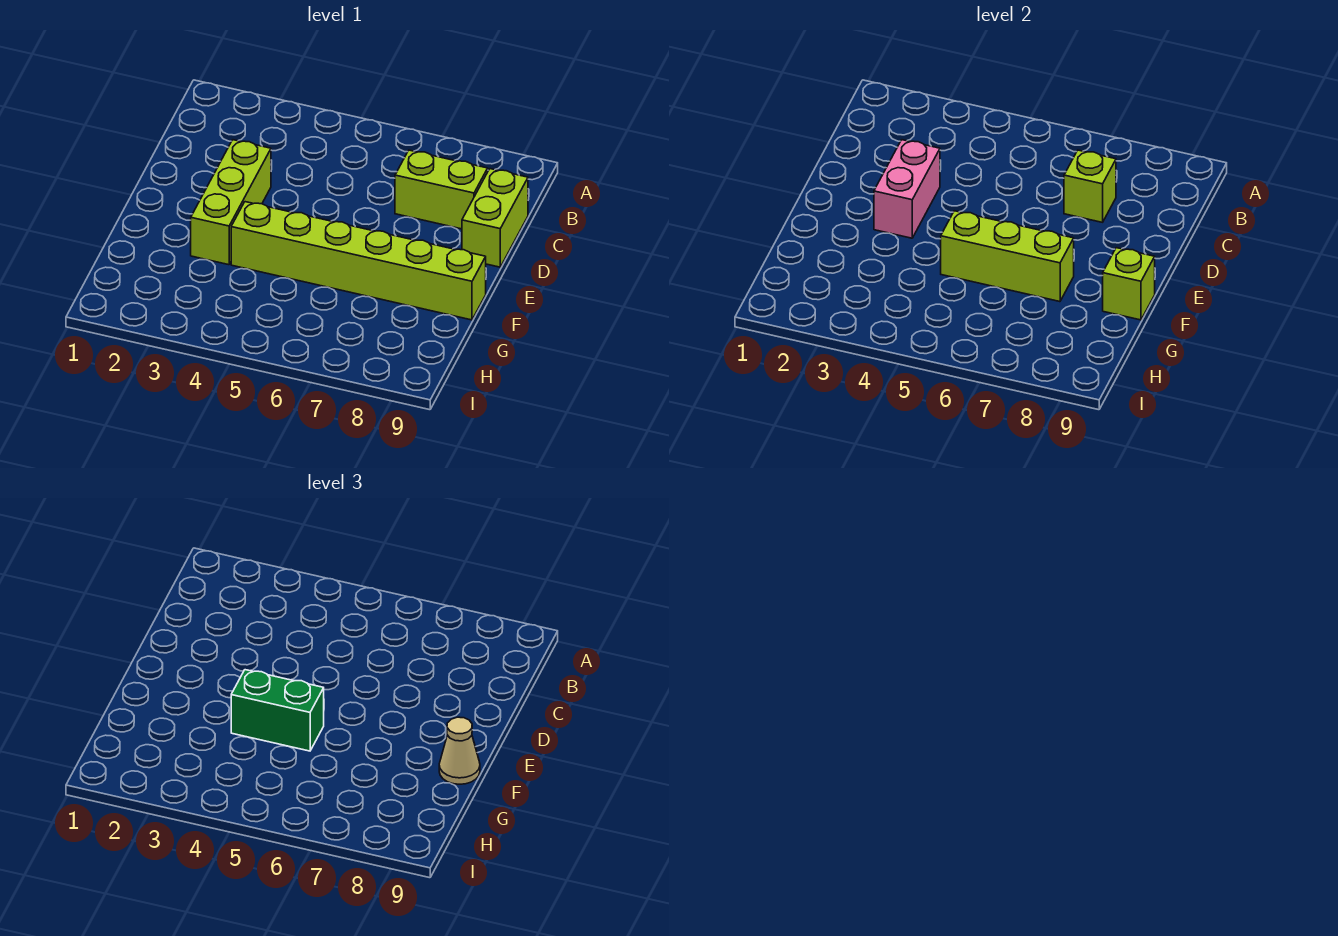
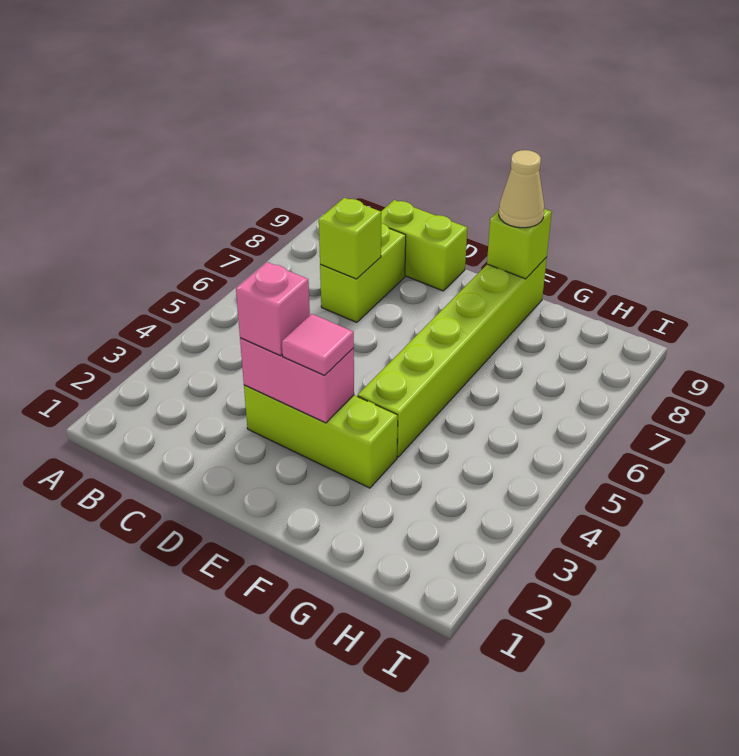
none -> pink brick D3 level 3
none -> pink tile E3 level 3
green brick F4:F5 level 3 -> none
lime brick F5:F7 level 2 -> none

